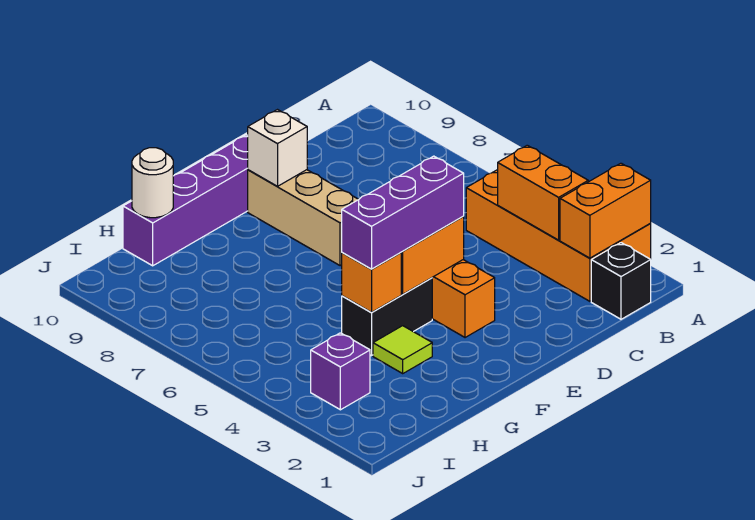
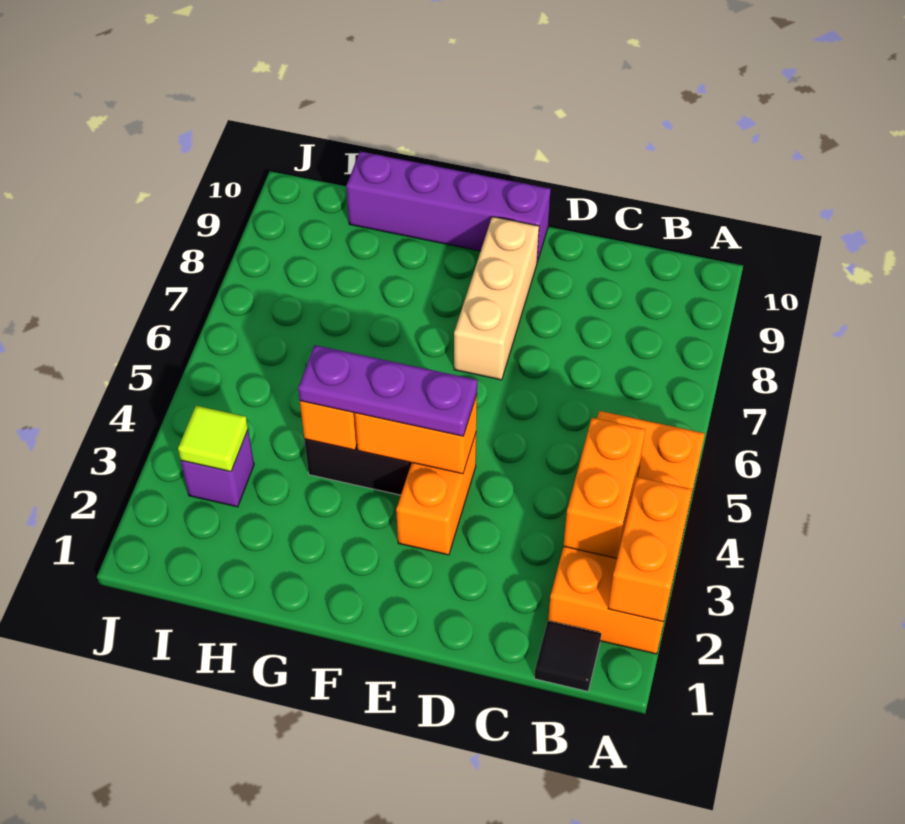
orange brick A2:B2 level 2 -> orange brick A2:A3 level 2
black brick B1 level 1 -> black tile B1 level 1
purple brick E4:G4 level 3 -> purple plate E4:G4 level 3
white brick E9 level 2 -> none
lime tile G3 level 1 -> lime tile I3 level 2
white round brick H10 level 2 -> none

